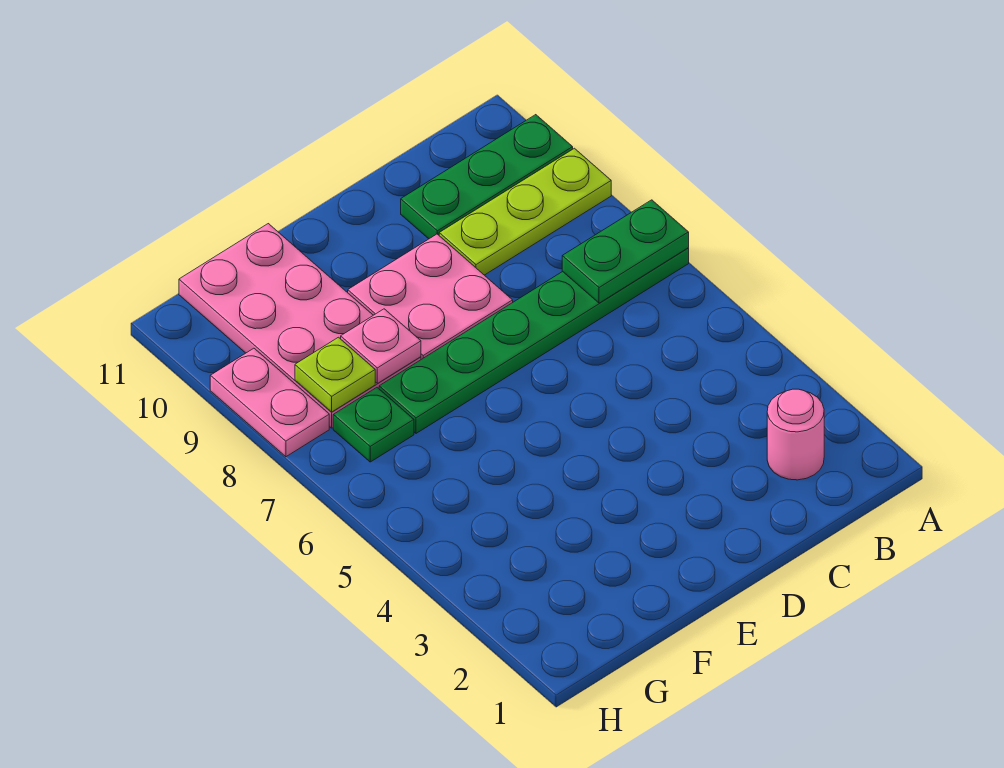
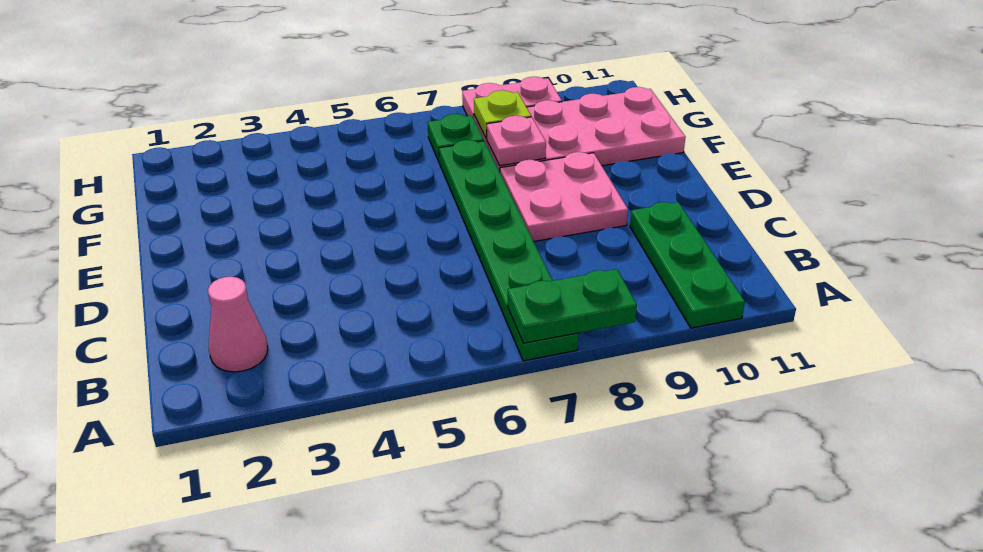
green plate A7:B7 level 2 -> green plate A7:A8 level 2
lime plate A9:C9 level 1 -> none
pink round brick B2 level 1 -> pink cone B2 level 1

